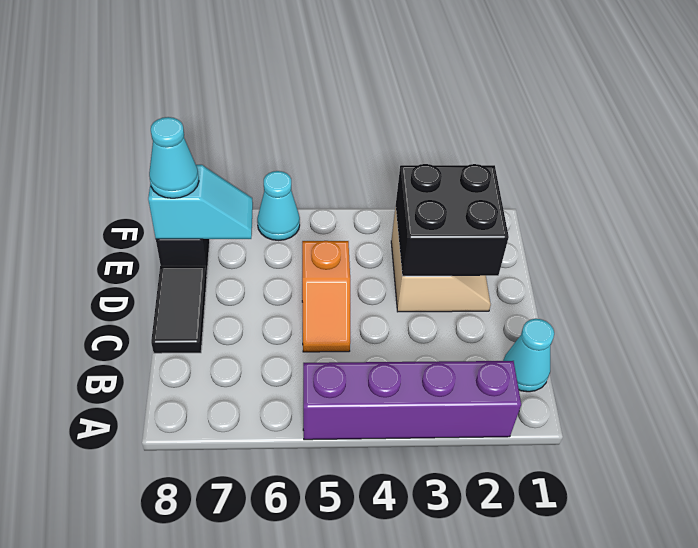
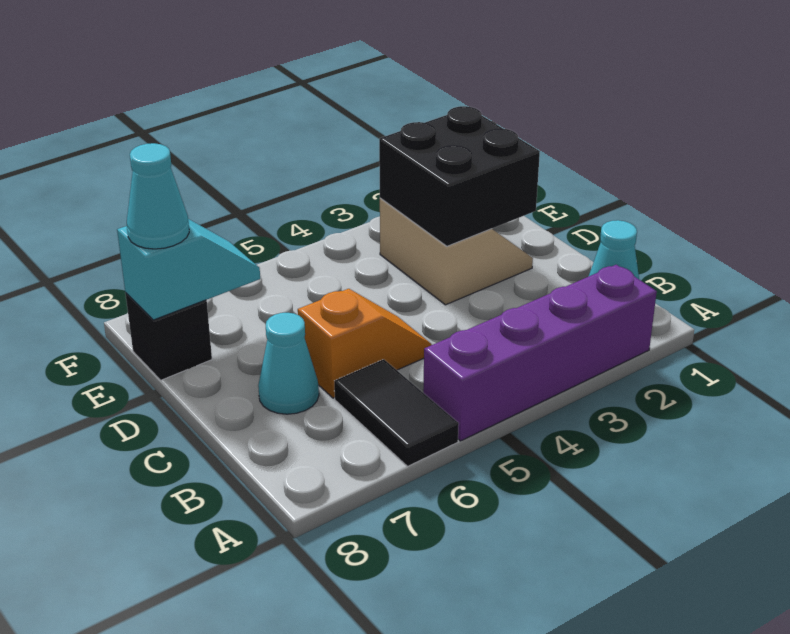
orange slope C5:D5 level 1 top D -> orange slope C5:C6 level 1 top 6
black tile C8:D8 level 1 -> black tile A6:B6 level 1
cyan cone F6 level 1 -> cyan cone C7 level 1

